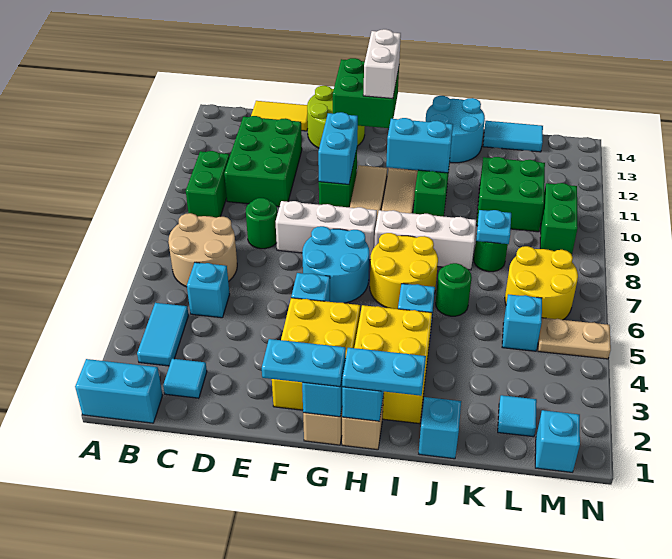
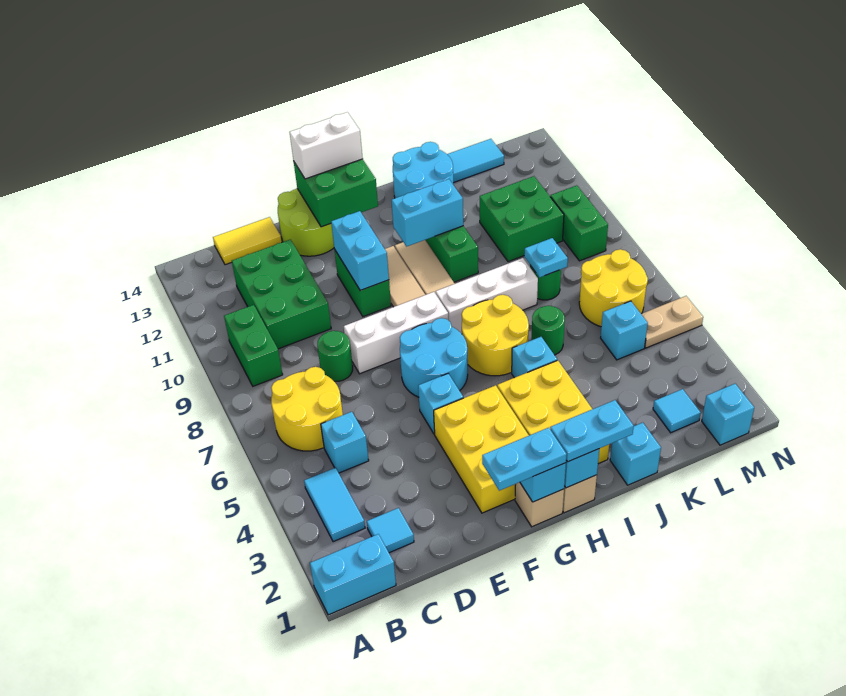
tan round brick B6:C7 level 1 -> yellow round brick B6:C7 level 1
white brick G13:G14 level 3 -> white brick F14:G14 level 3

